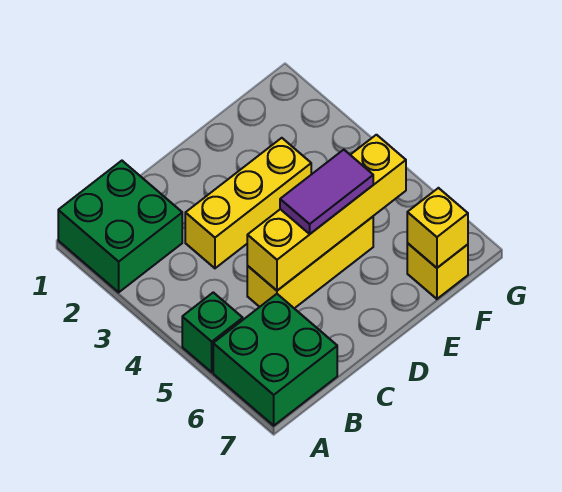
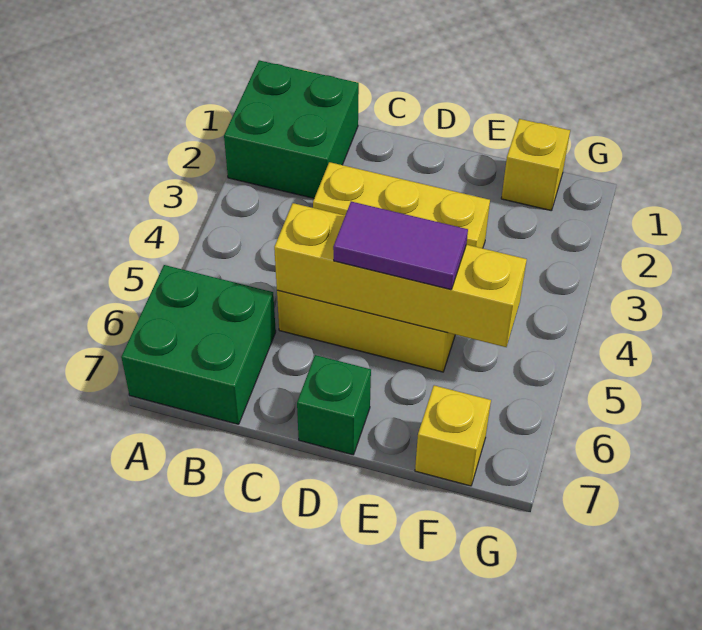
green brick A5 level 1 -> green brick D7 level 1
yellow brick F7 level 2 -> yellow brick F1 level 1

